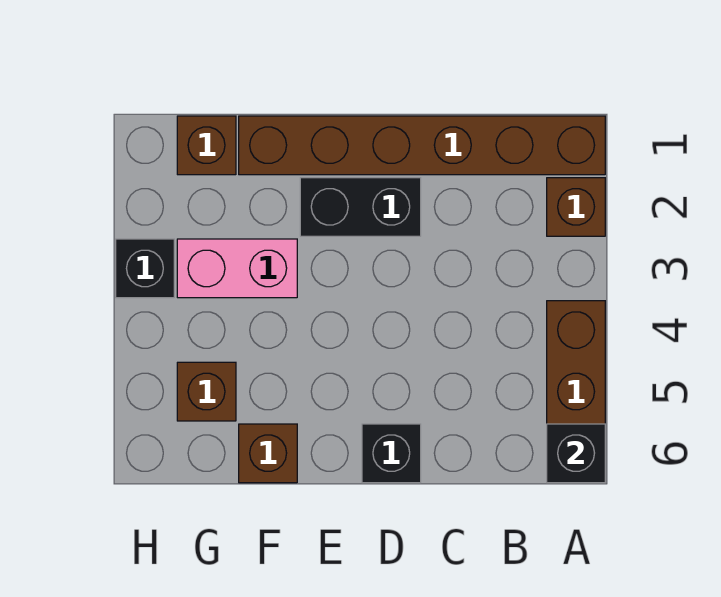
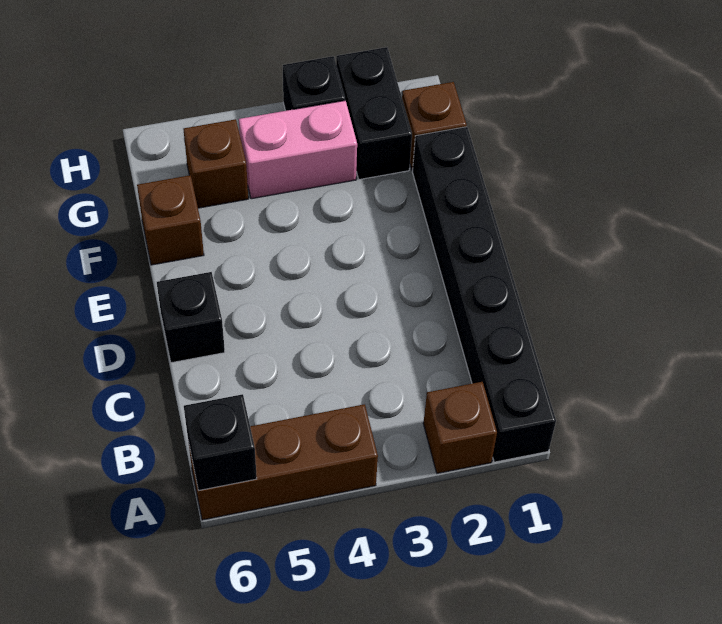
brown brick A1:F1 level 1 -> black brick A1:F1 level 1
black brick D2:E2 level 1 -> black brick G2:H2 level 1
pink brick F3:G3 level 1 -> pink brick G3:G4 level 1

